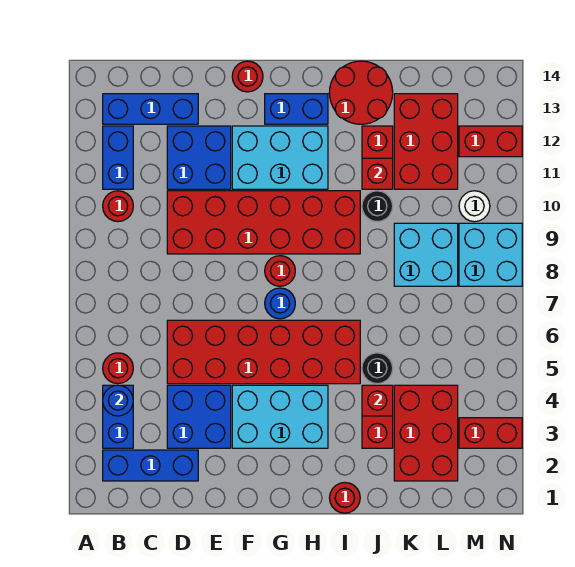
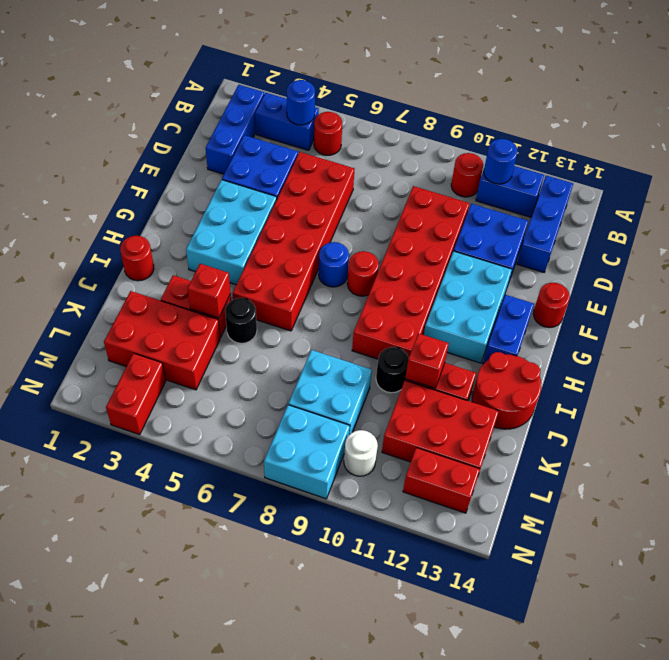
none -> blue round brick B11 level 2
red brick M12:N12 level 1 -> red brick M12:M13 level 1

